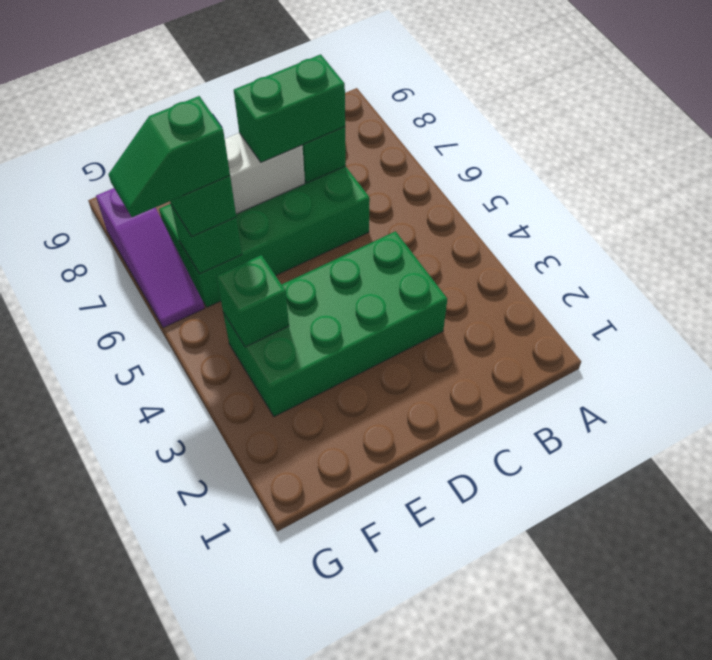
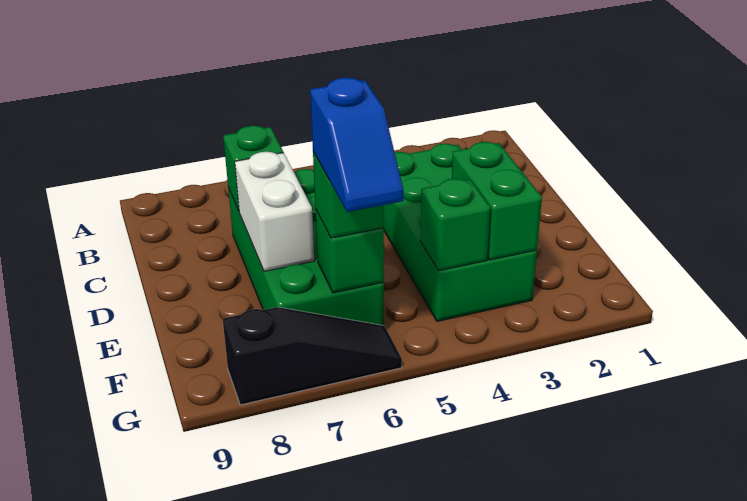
green brick C7:D7 level 3 -> green brick E3:F3 level 2
green slope F6:G6 level 4 top F -> blue slope F6:G6 level 4 top F
purple slope G6:G8 level 1 top 8 -> black slope G6:G8 level 1 top 8

